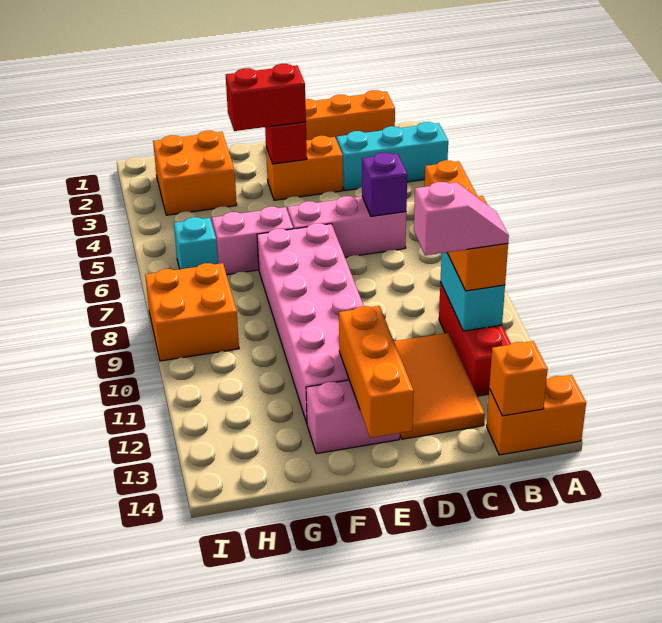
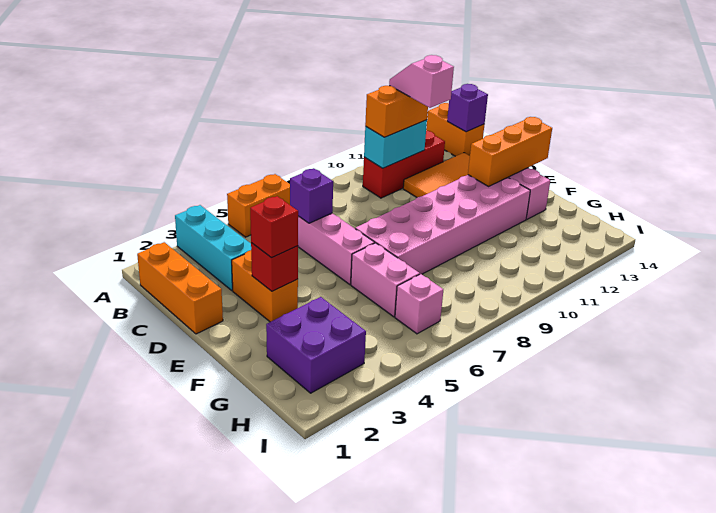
orange brick B14 level 2 -> purple brick B14 level 2
red brick E3:F3 level 3 -> red brick E3 level 3
orange brick G2:H3 level 1 -> purple brick G2:H3 level 1
cyan brick H6 level 1 -> pink brick H6 level 1
orange brick H8:I9 level 1 -> none

